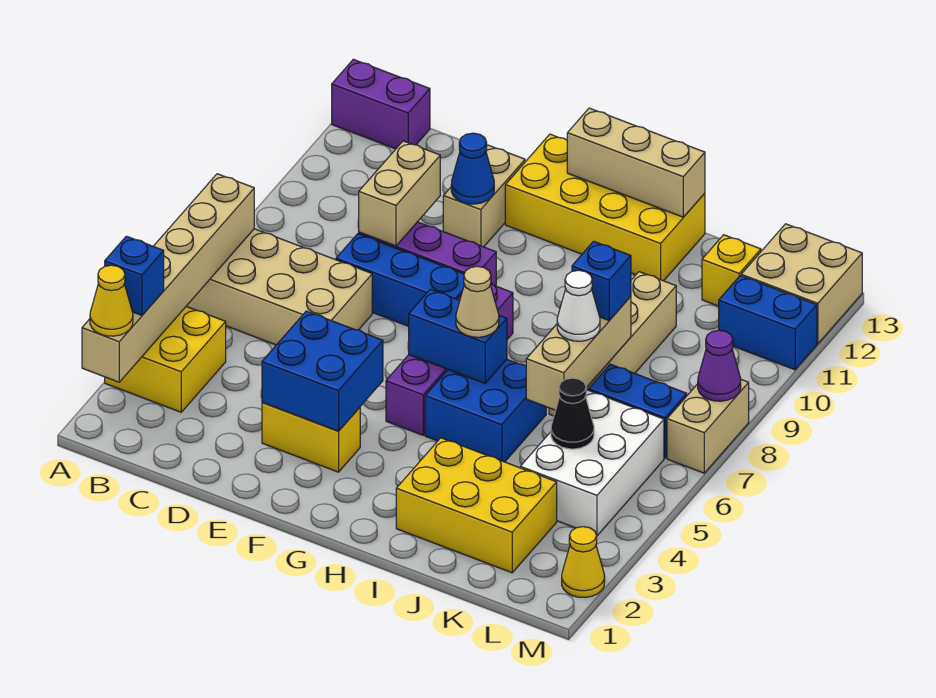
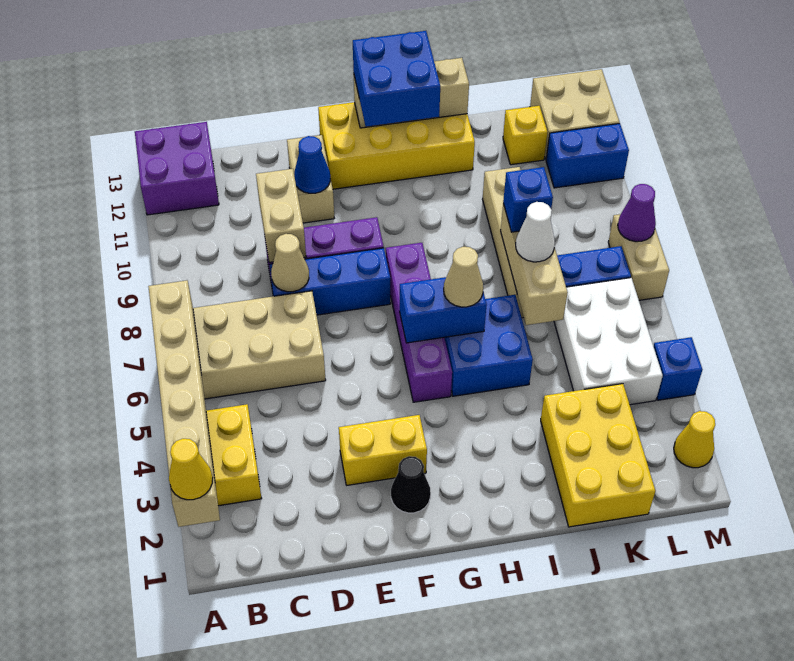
blue brick A3 level 3 -> blue brick M4 level 1
purple brick A13:B13 level 1 -> purple brick A12:B13 level 1
none -> tan cone D8 level 2
blue brick E3:F4 level 2 -> blue brick G12:H13 level 3
yellow brick I2:K3 level 1 -> yellow brick J1:K3 level 1
black cone K5 level 2 -> black cone F2 level 1

